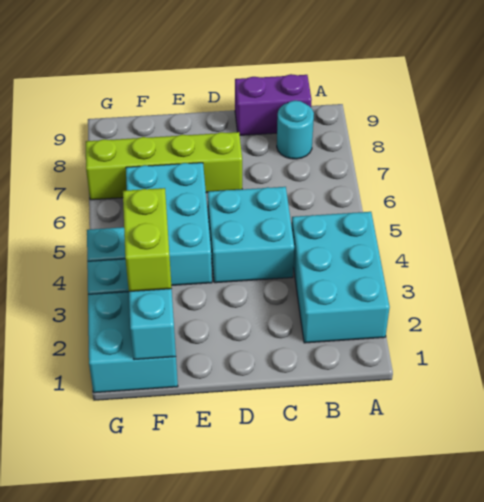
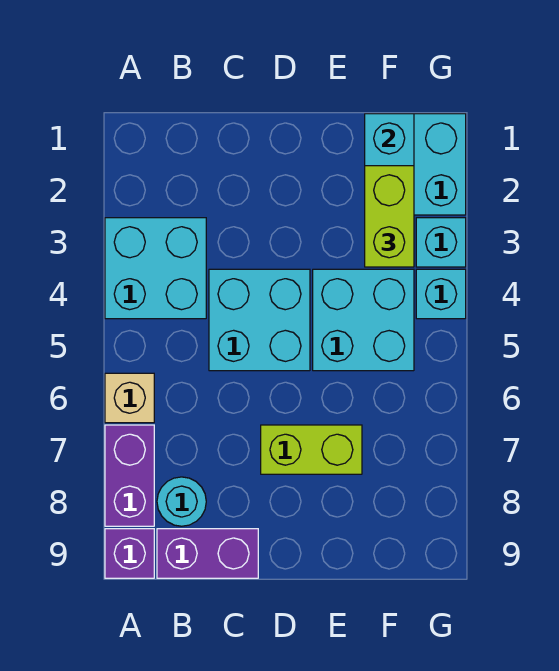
cyan brick A2:B4 level 1 -> cyan brick A3:B4 level 1
none -> tan brick A6 level 1
none -> purple brick A7:A8 level 1
none -> purple brick A9 level 1
lime brick D7:G7 level 1 -> lime brick D7:E7 level 1
cyan brick E4:F6 level 1 -> cyan brick E4:F5 level 1

